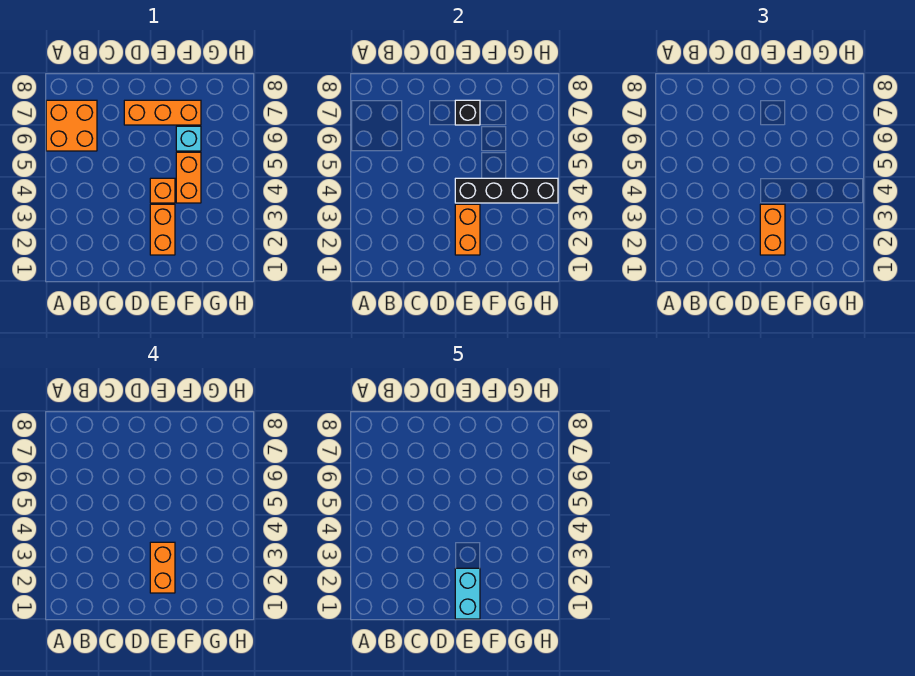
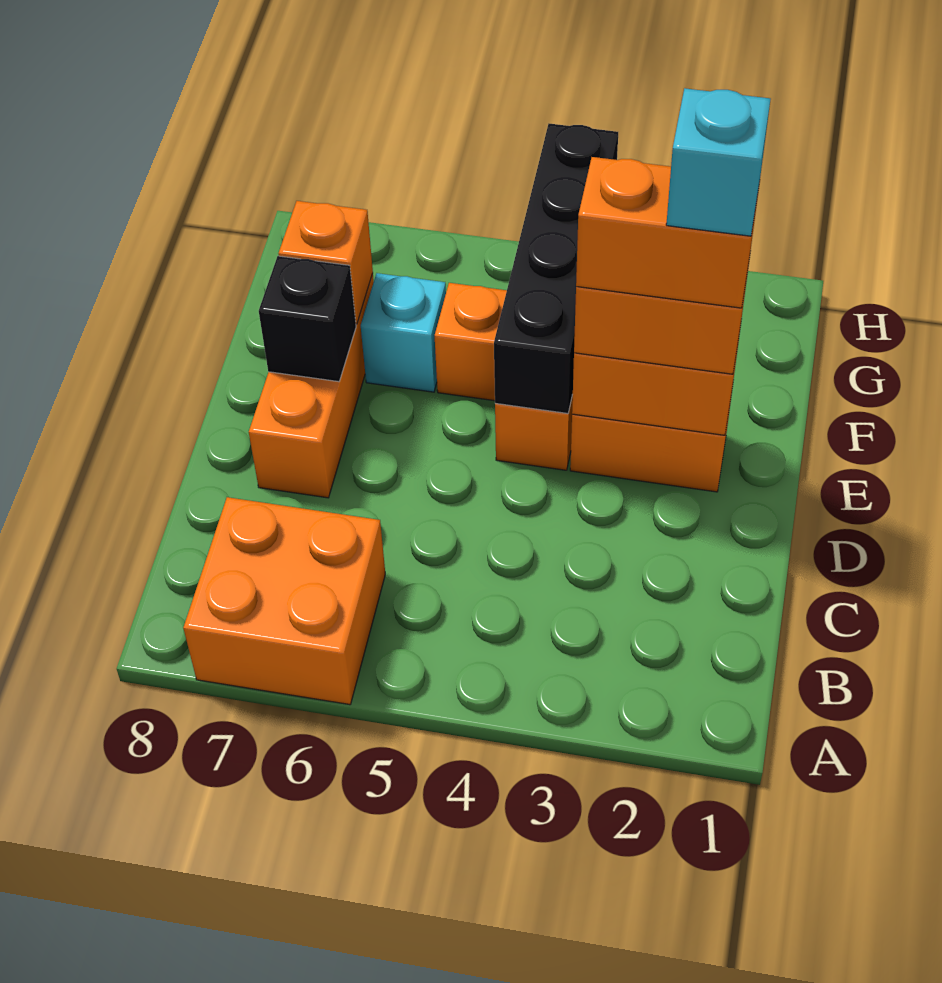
cyan brick E1:E2 level 5 -> cyan brick E2 level 5
none -> orange brick F7 level 2

